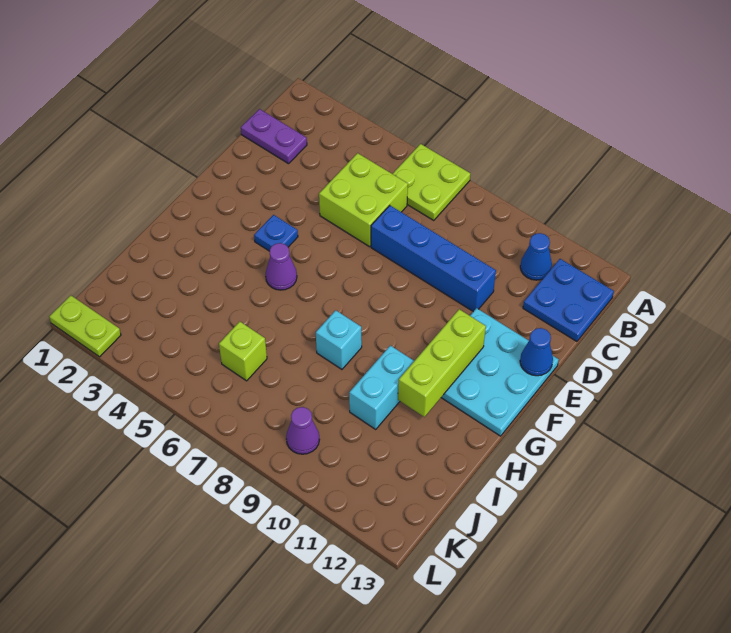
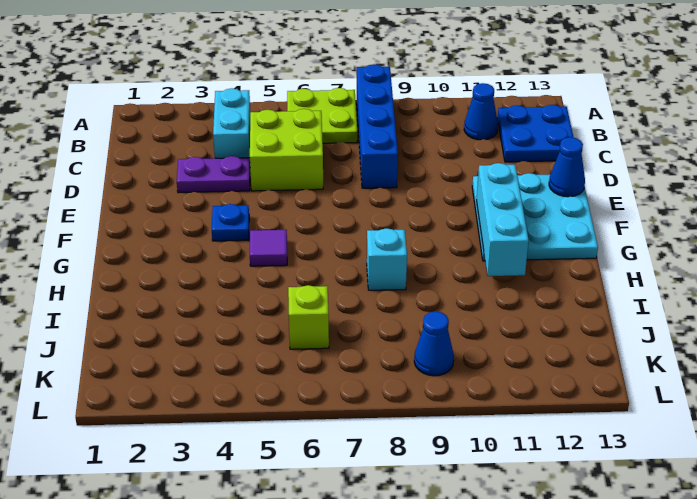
purple plate C1:C2 level 1 -> purple plate D3:D4 level 1
blue brick D7:D10 level 1 -> blue brick A8:D8 level 1
lime brick F11:H11 level 2 -> cyan brick F11:H11 level 2
purple cone G5 level 1 -> purple tile G5 level 1
cyan brick H10:I10 level 1 -> cyan brick B4:C4 level 1
purple cone K9 level 1 -> blue cone K9 level 1
lime plate L1:L2 level 1 -> none

